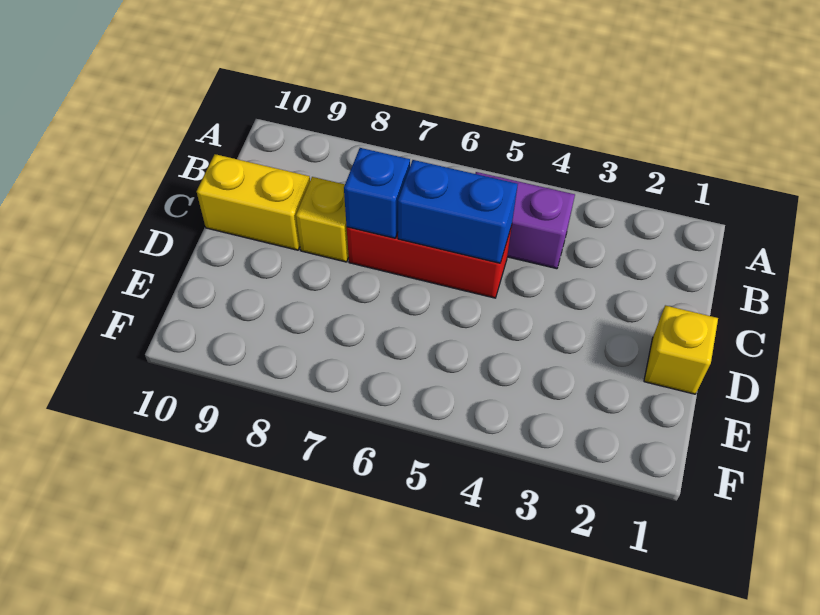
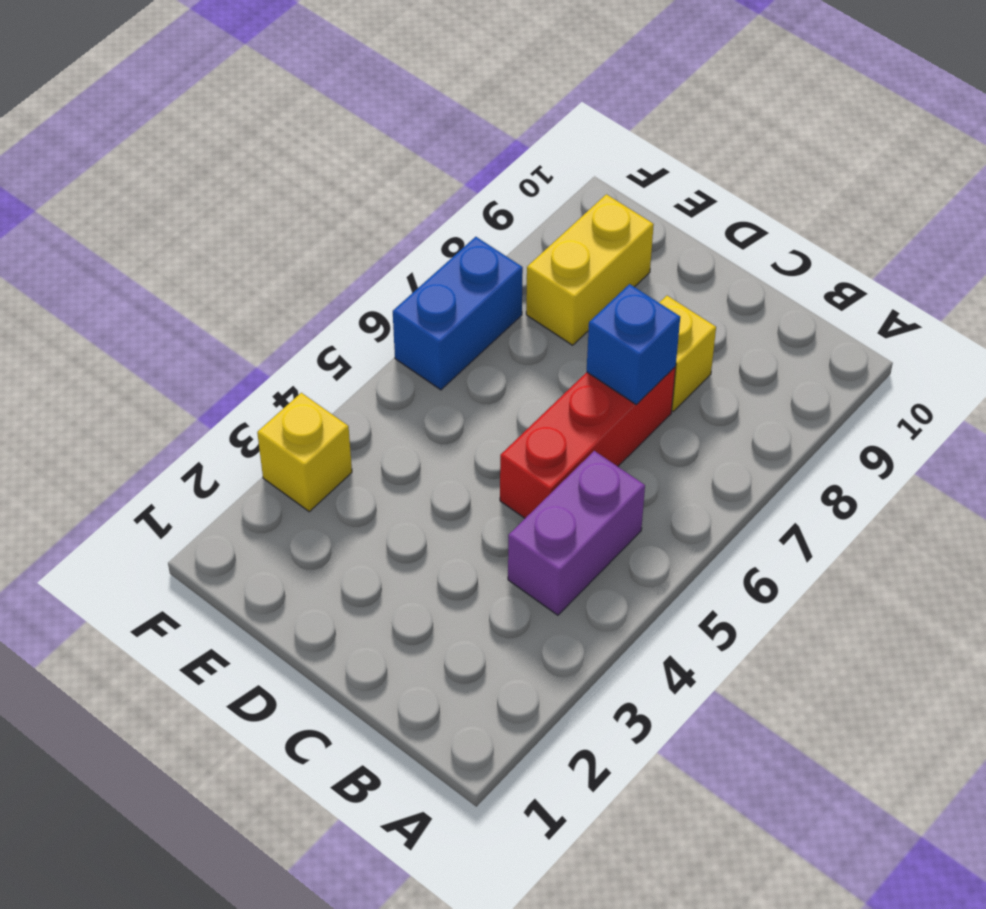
blue brick C5:C6 level 2 -> blue brick F6:F7 level 1
yellow brick C9:C10 level 1 -> yellow brick E8:E9 level 1
yellow brick D1 level 1 -> yellow brick F3 level 1

